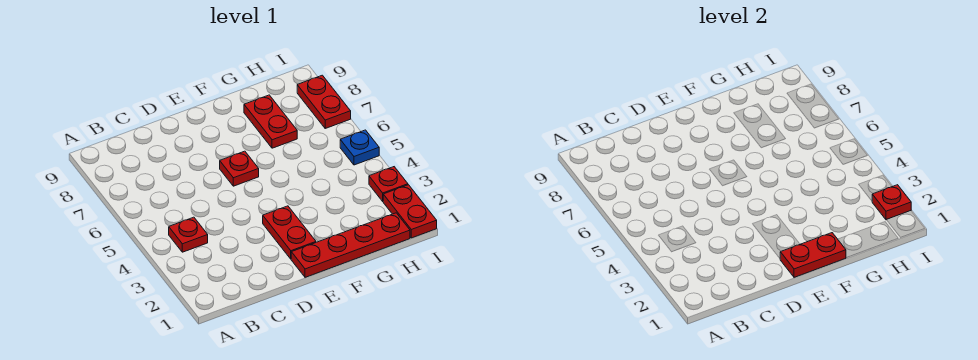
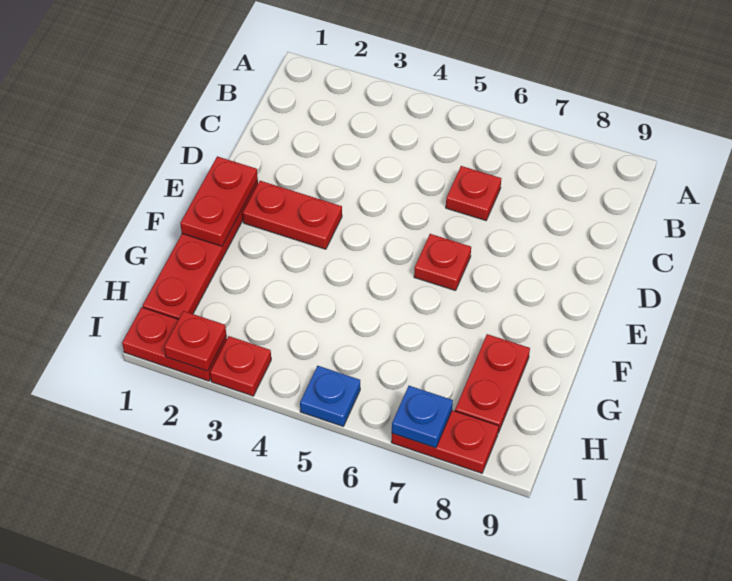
red plate B4 level 1 -> red plate C6 level 1
red plate G7:G8 level 1 -> red plate G8:H8 level 1
none -> blue plate I7 level 2

